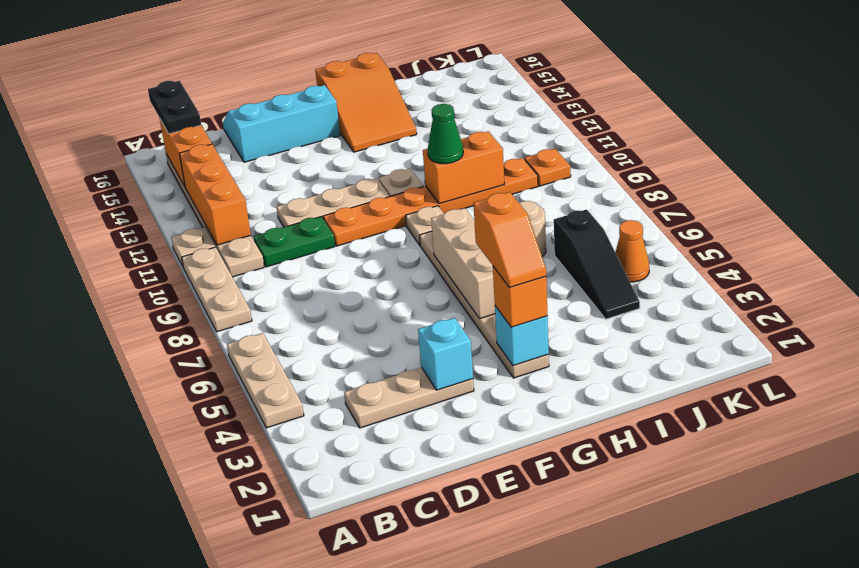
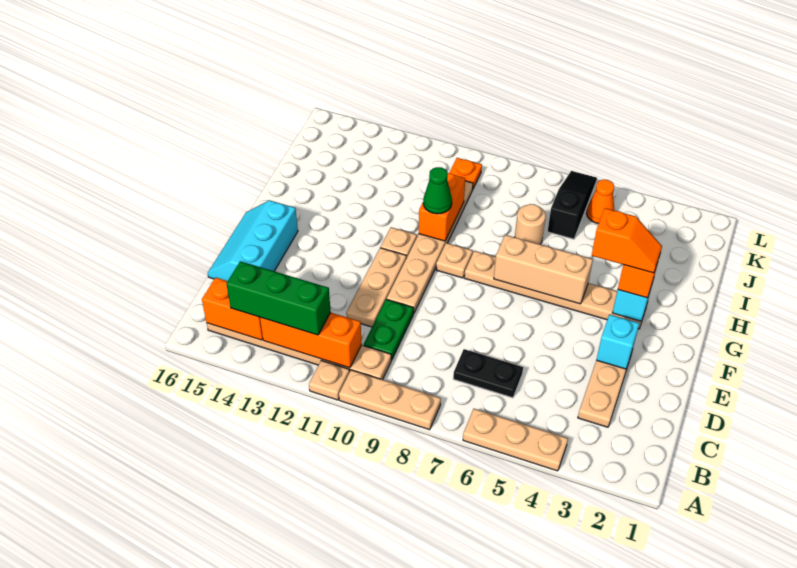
none -> green brick B12:B14 level 3
black plate B15:B16 level 3 -> black plate C6:C7 level 1
orange plate E10:J10 level 1 -> tan plate E10:J10 level 1
orange slope G14:H16 level 1 top 16 -> none
black slope J4:J6 level 1 top 6 -> black slope J6:L6 level 1 top J

